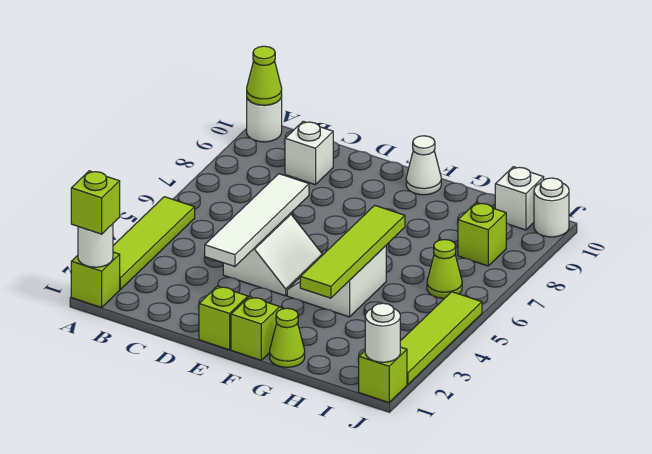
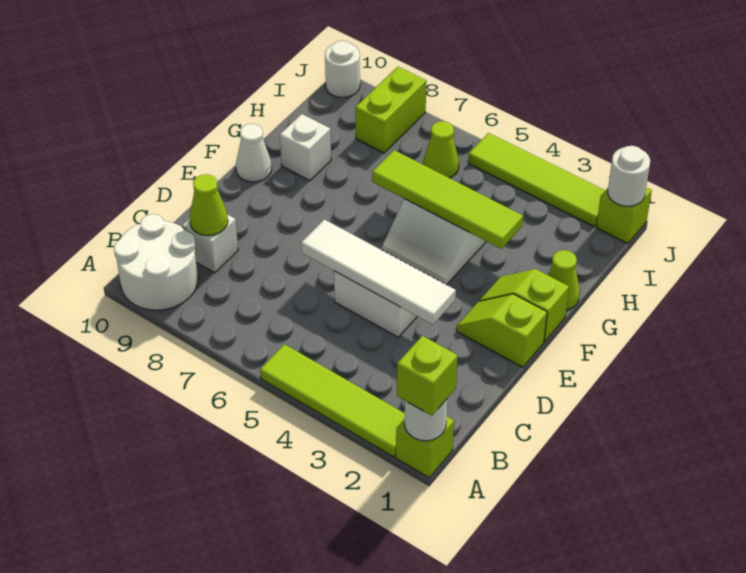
white round brick A10 level 1 -> white round brick A9:B10 level 1
lime cone A10 level 2 -> lime cone C9 level 2
lime brick I8 level 1 -> lime brick I8:J8 level 1
white brick I10 level 1 -> white brick G9 level 1

